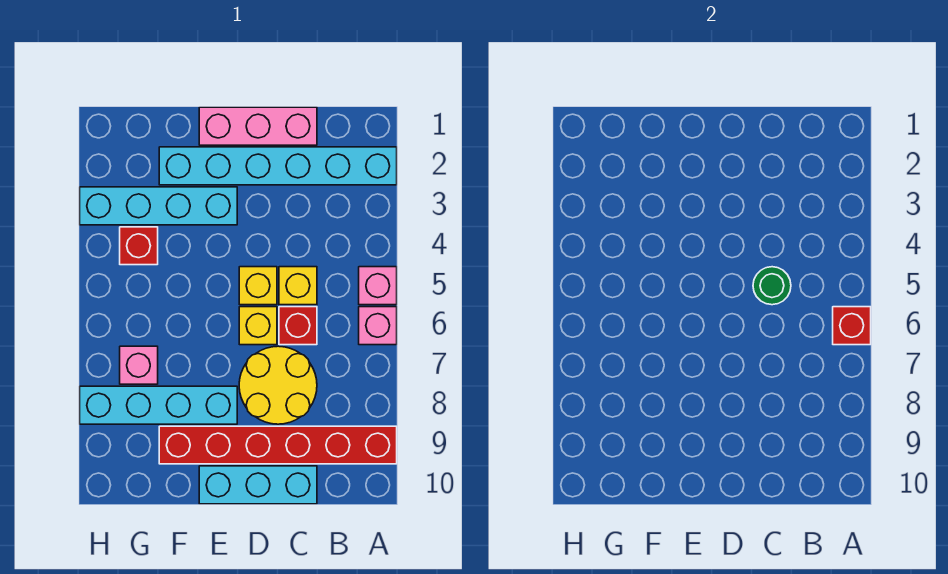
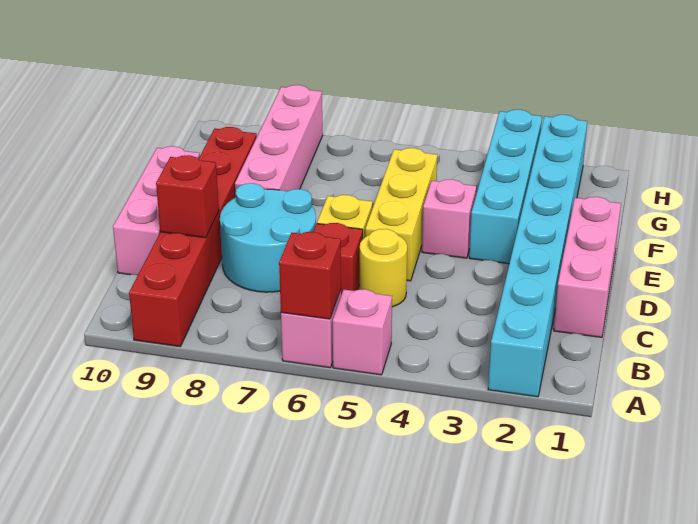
cyan brick A2:F2 level 1 -> cyan brick A2:H2 level 1
yellow brick C5 level 1 -> yellow round brick C5 level 1
green round brick C5 level 2 -> none
yellow round brick C7:D8 level 1 -> cyan round brick C7:D8 level 1
cyan brick C10:E10 level 1 -> pink brick C10:E10 level 1
yellow brick D5 level 1 -> yellow brick D5:F5 level 1
cyan brick E8:H8 level 1 -> pink brick E8:H8 level 1
red brick G4 level 1 -> red brick C9 level 2
pink brick G7 level 1 -> pink brick E4 level 1

